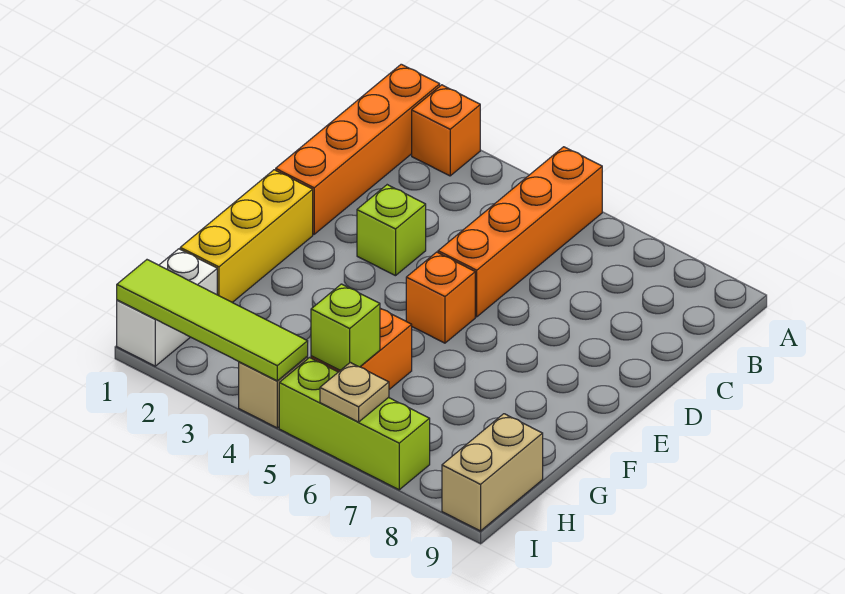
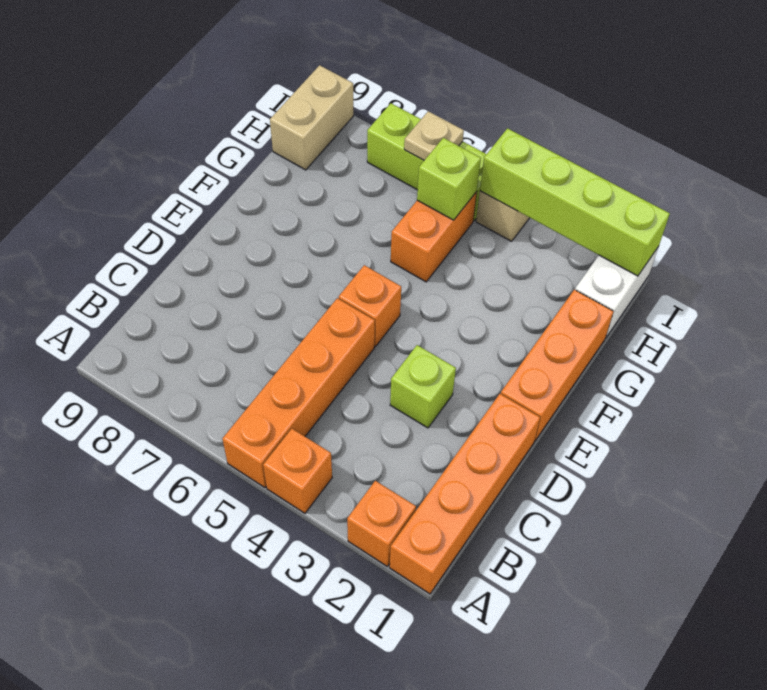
none -> orange brick A4 level 1
yellow brick E1:G1 level 1 -> orange brick E1:G1 level 1
lime tile I1:I4 level 2 -> lime brick I1:I4 level 2

